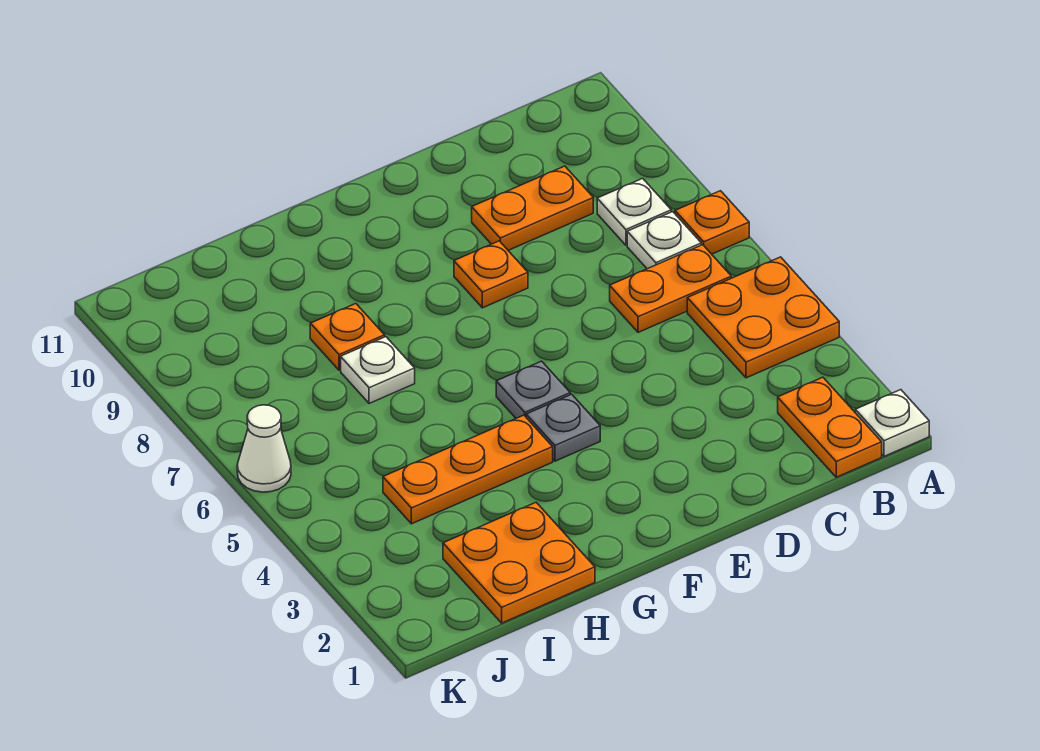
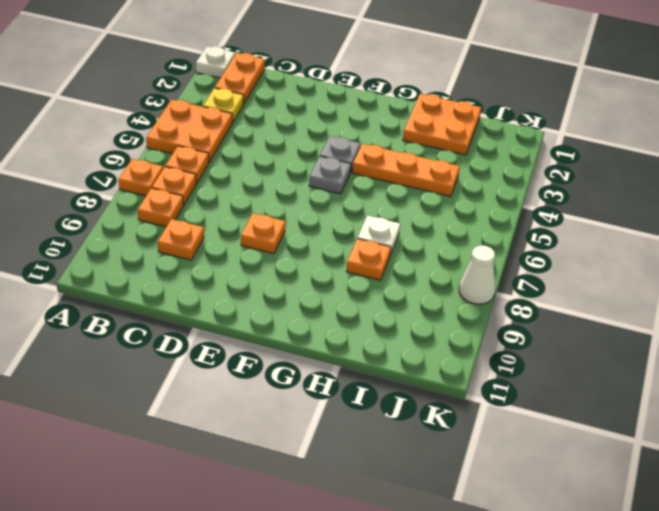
none -> yellow plate B3 level 1
orange plate B6:C6 level 1 -> orange plate B6 level 1
white plate B7 level 1 -> orange plate B7 level 1
white plate B8 level 1 -> orange plate B8 level 1
orange plate C9:D9 level 1 -> orange plate C9 level 1
white cone K6 level 1 -> white cone K8 level 1

